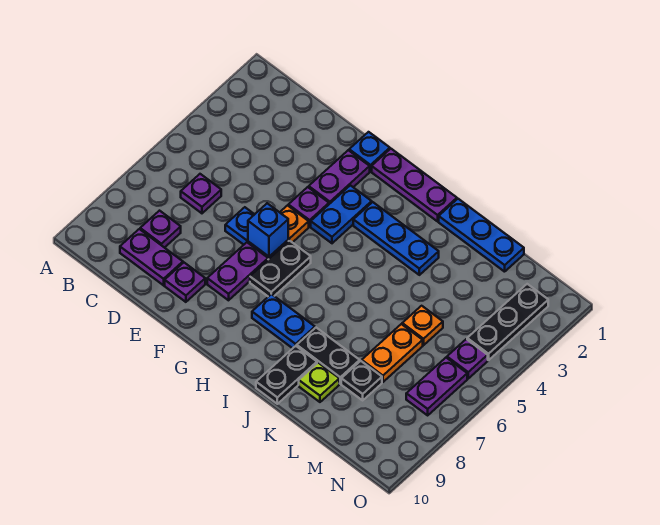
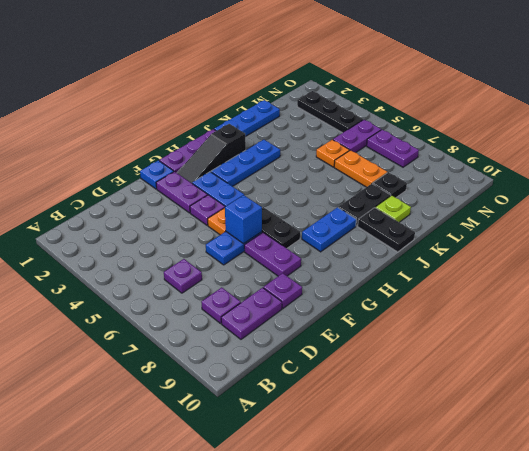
none -> black slope G2:I2 level 1 top I
purple plate N5 level 1 -> purple plate M5:N5 level 1

